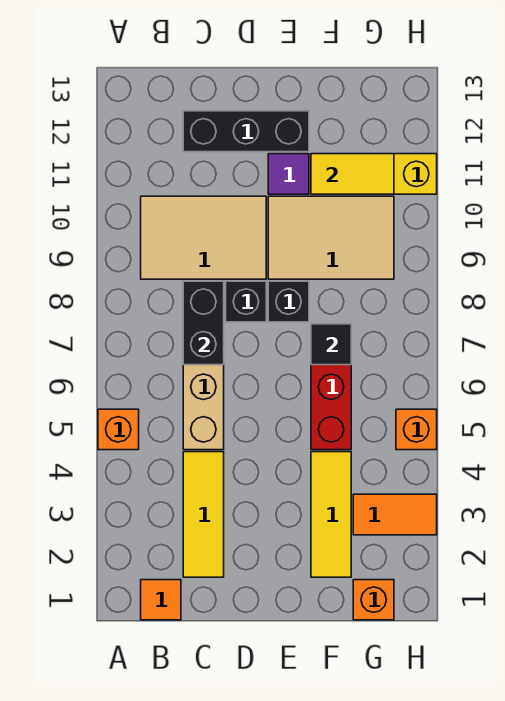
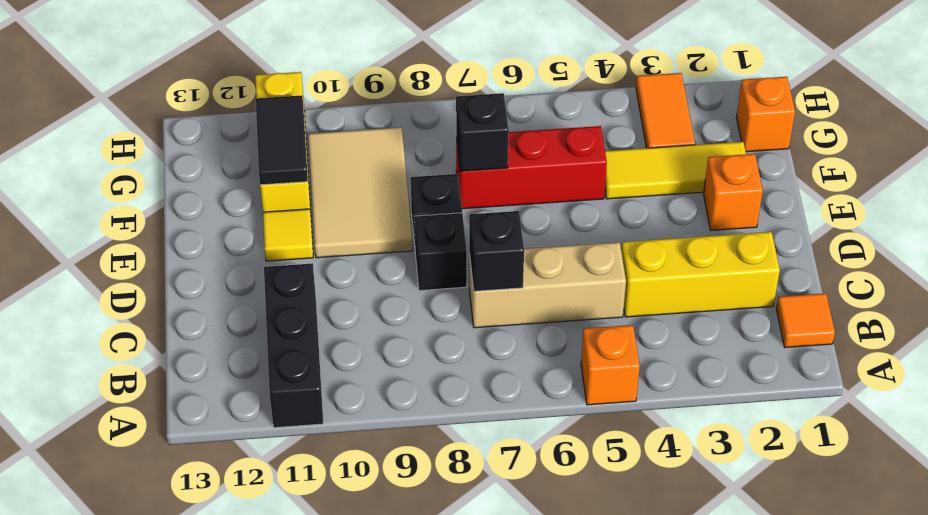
tan tile B9:D10 level 1 -> none
yellow tile C2:C4 level 1 -> yellow brick C2:C4 level 1
black brick C7:C8 level 2 -> black brick C7 level 2
black brick C12:E12 level 1 -> black brick A11:C11 level 1
purple tile E11 level 1 -> yellow tile E11 level 1
black tile F7 level 2 -> black brick F7 level 2
yellow tile F11:G11 level 2 -> black tile F11:G11 level 2
orange brick H5 level 1 -> orange brick E2 level 1

